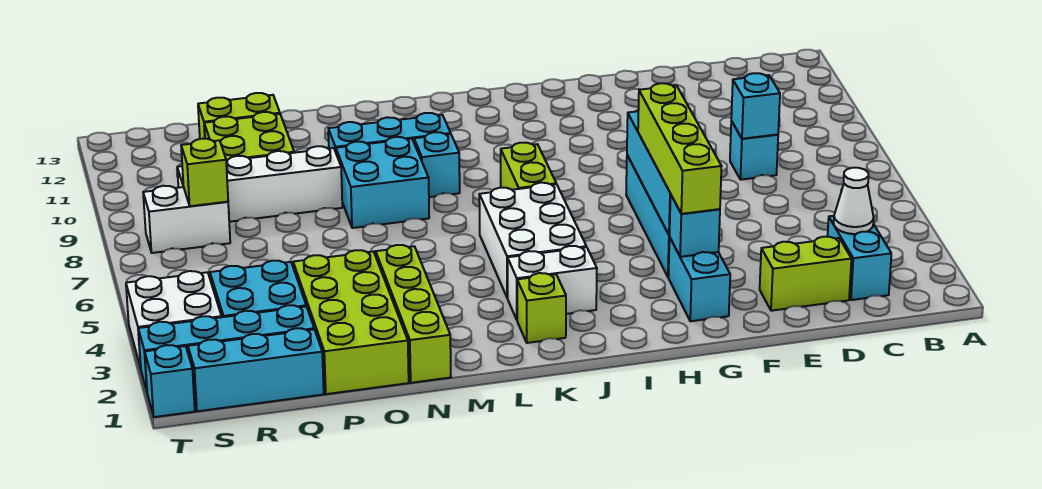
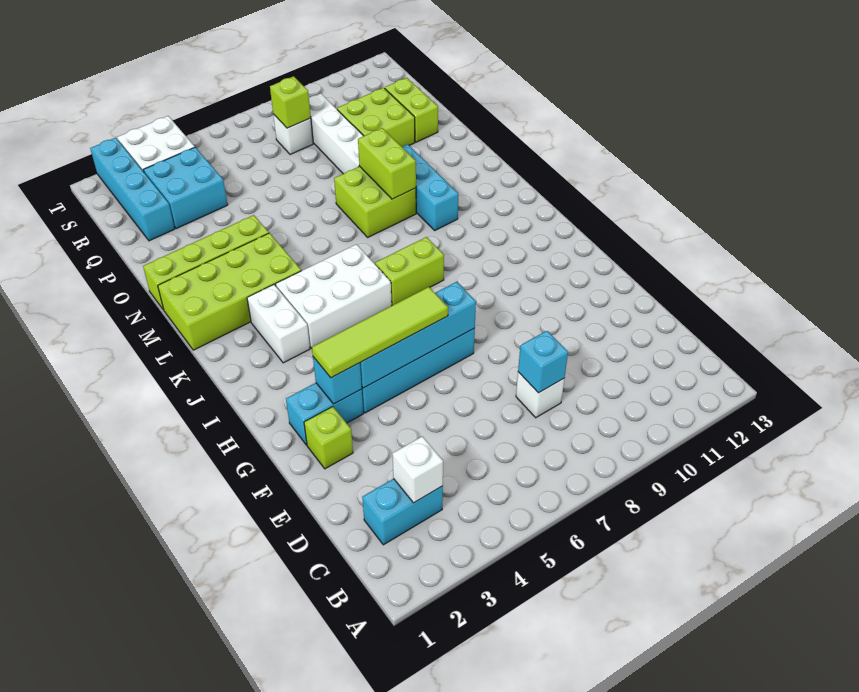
white cone C3 level 2 -> white brick C3 level 2
lime brick D2:E2 level 1 -> lime brick M9:N9 level 2
cyan brick D8 level 1 -> white brick D8 level 1
lime brick G3:G6 level 3 -> lime tile G3:G6 level 3
lime brick K2 level 1 -> lime brick F2 level 1
cyan brick L9 level 1 -> none
cyan brick M8:N9 level 1 -> lime brick M8:N9 level 1
lime brick O1:P4 level 1 -> lime brick L1:M4 level 1
cyan brick Q1:S1 level 1 -> none
white brick R8:S8 level 1 -> white brick R8 level 1
cyan brick T1 level 1 -> none

